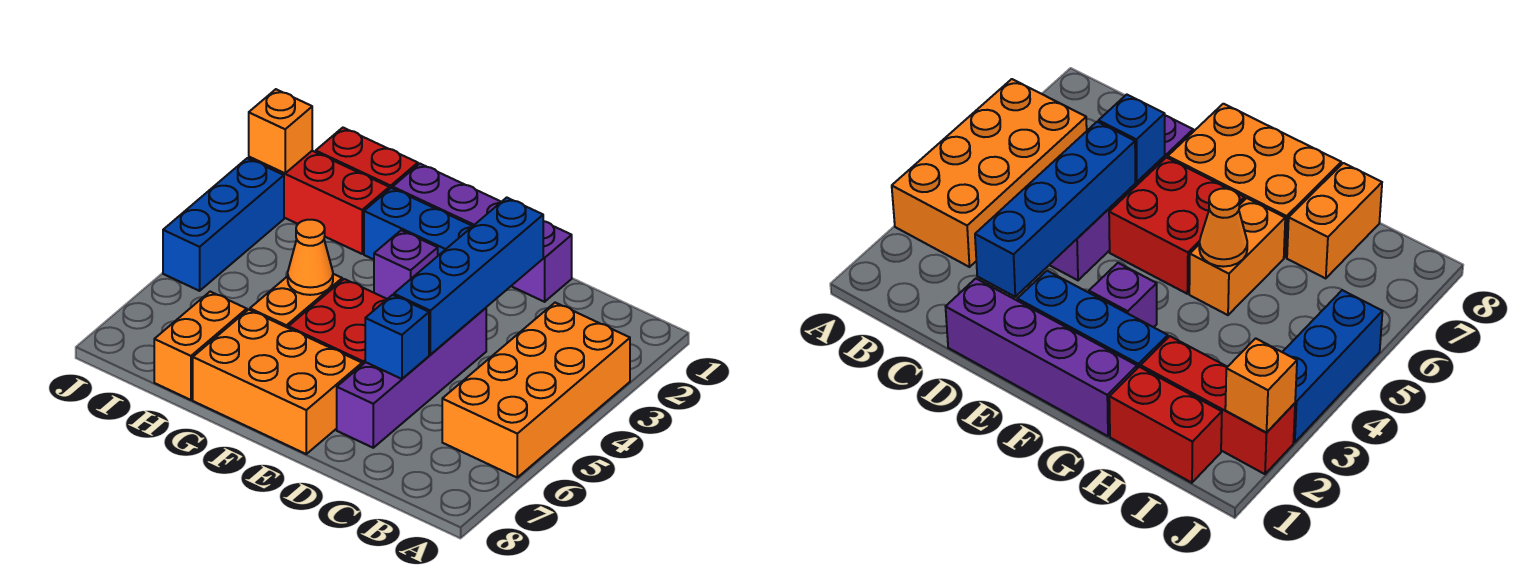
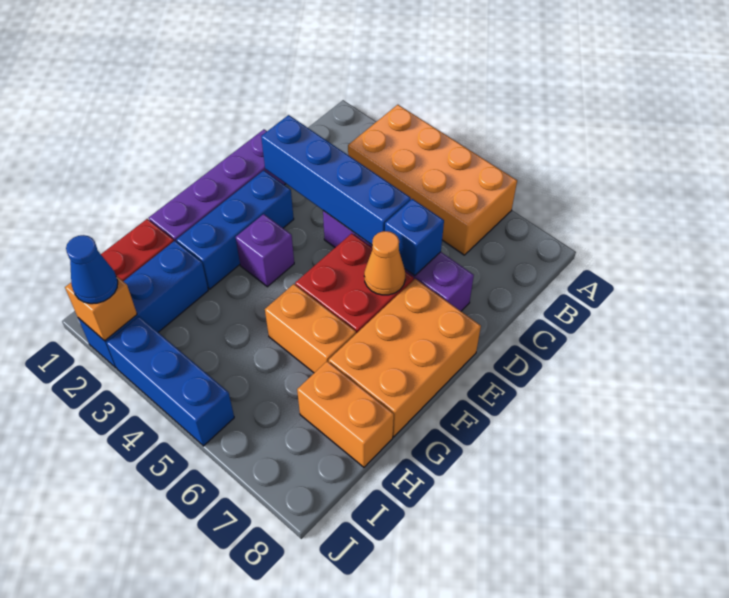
orange cone G5 level 2 -> orange cone E6 level 2
red brick H2:J2 level 1 -> blue brick H2:J2 level 1
none -> blue cone J2 level 3

